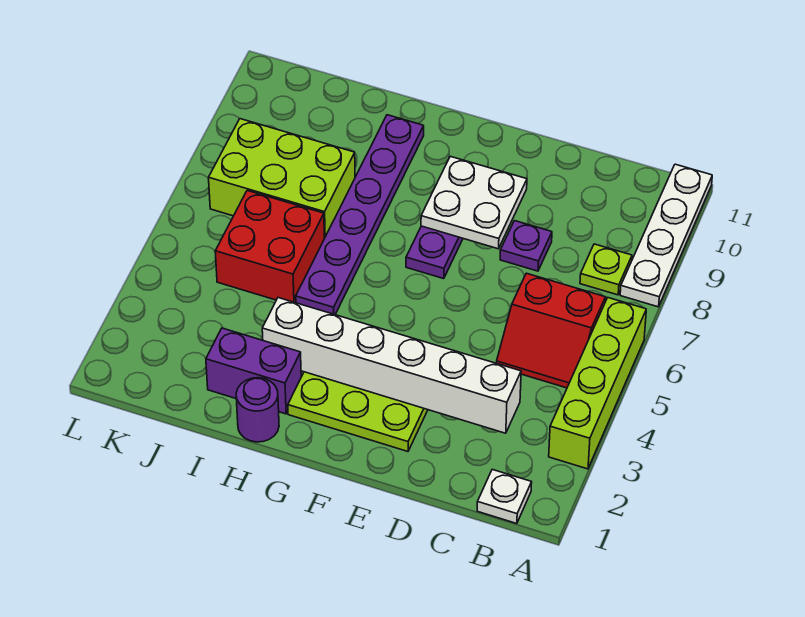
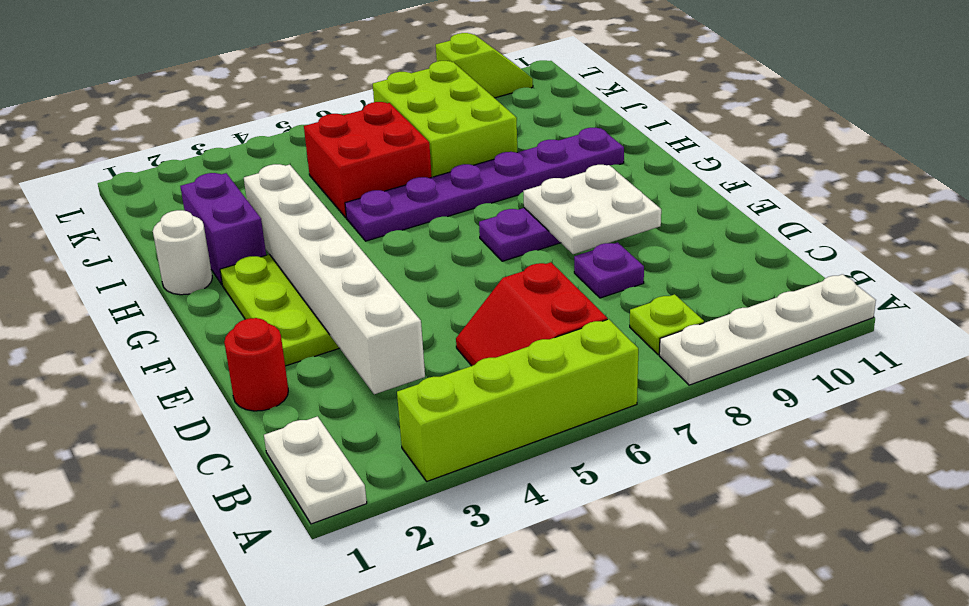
white plate B1 level 1 -> white plate A1:B1 level 1
none -> red round brick D1 level 1
purple round brick H1 level 1 -> white round brick H1 level 1
none -> lime slope L9:L10 level 1 top 9

